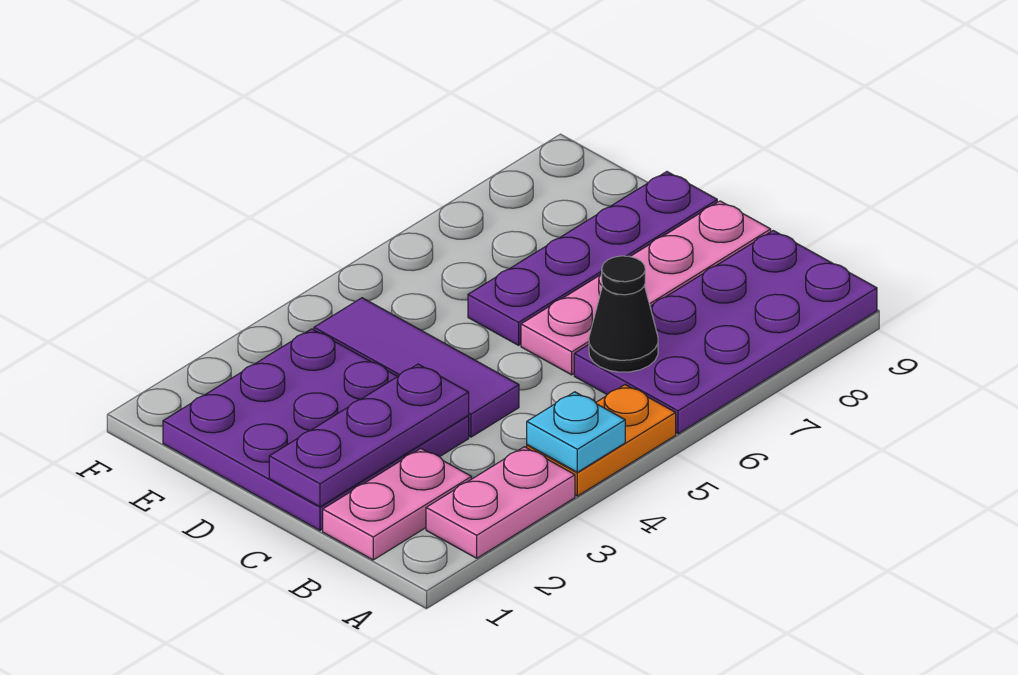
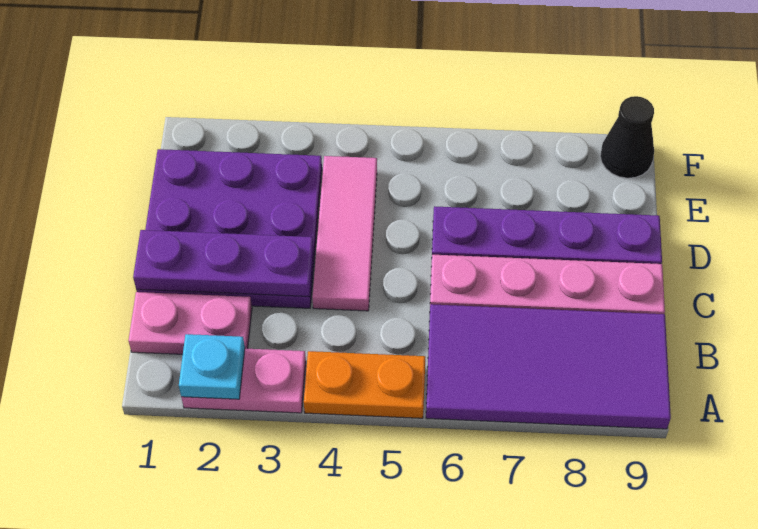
cyan plate A4 level 2 -> cyan plate A2 level 2
purple plate A6:B9 level 1 -> purple tile A6:B9 level 1
black cone B6 level 2 -> black cone F9 level 1
purple tile C4:E4 level 1 -> pink tile C4:E4 level 1

